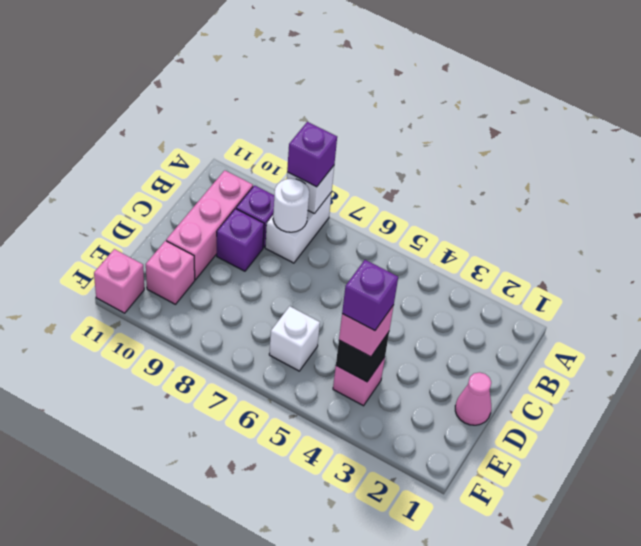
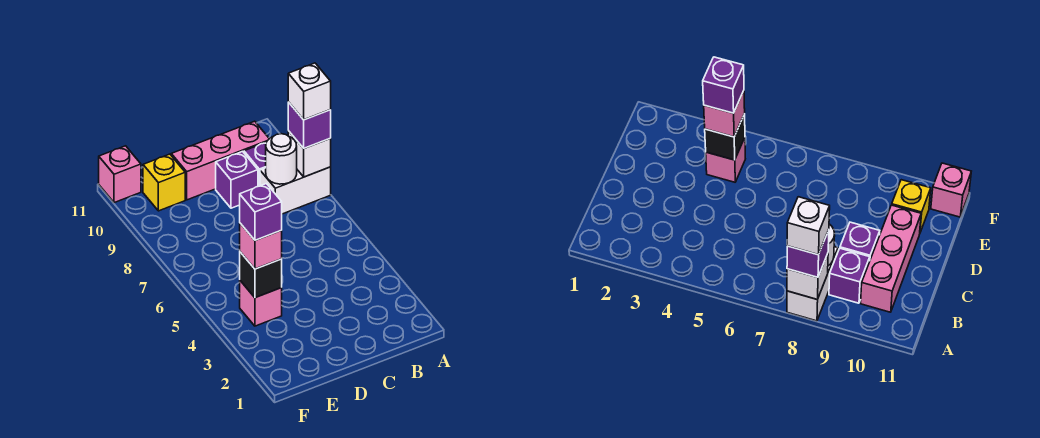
pink cone D1 level 1 -> none
white brick E6 level 1 -> white brick A8 level 4
pink brick E10 level 1 -> yellow brick E10 level 1

